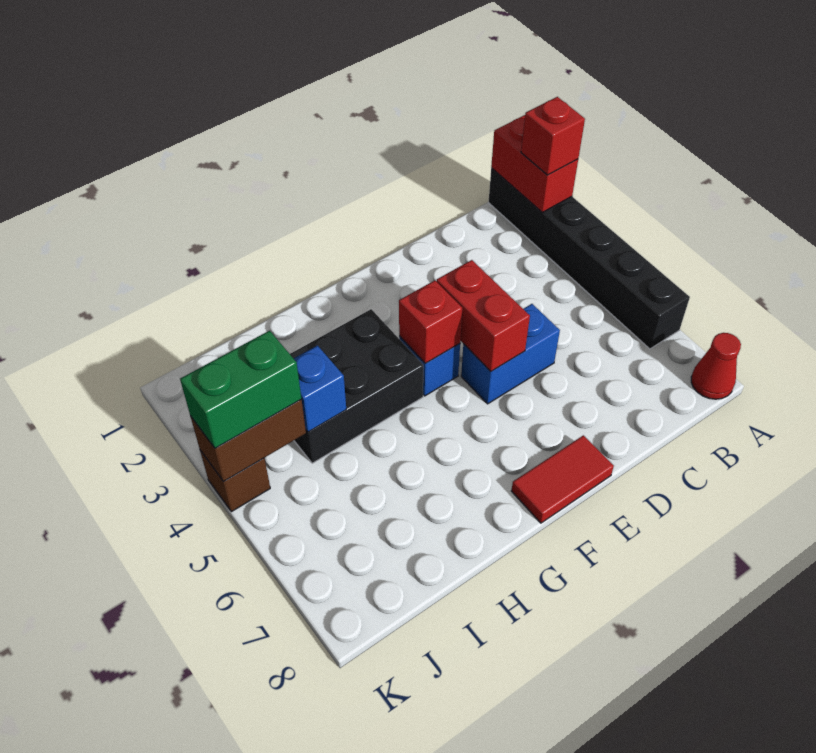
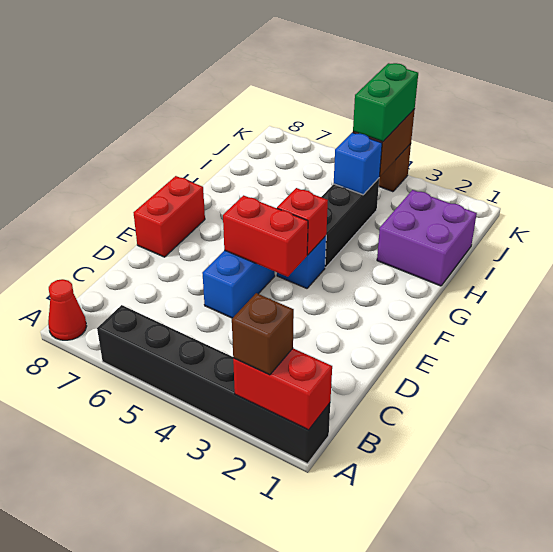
red brick A2 level 3 -> brown brick A2 level 3
red tile E8:F8 level 1 -> red brick E8:F8 level 1
black brick G3:I4 level 1 -> black brick G4:I4 level 1
none -> purple brick H1:I2 level 1

